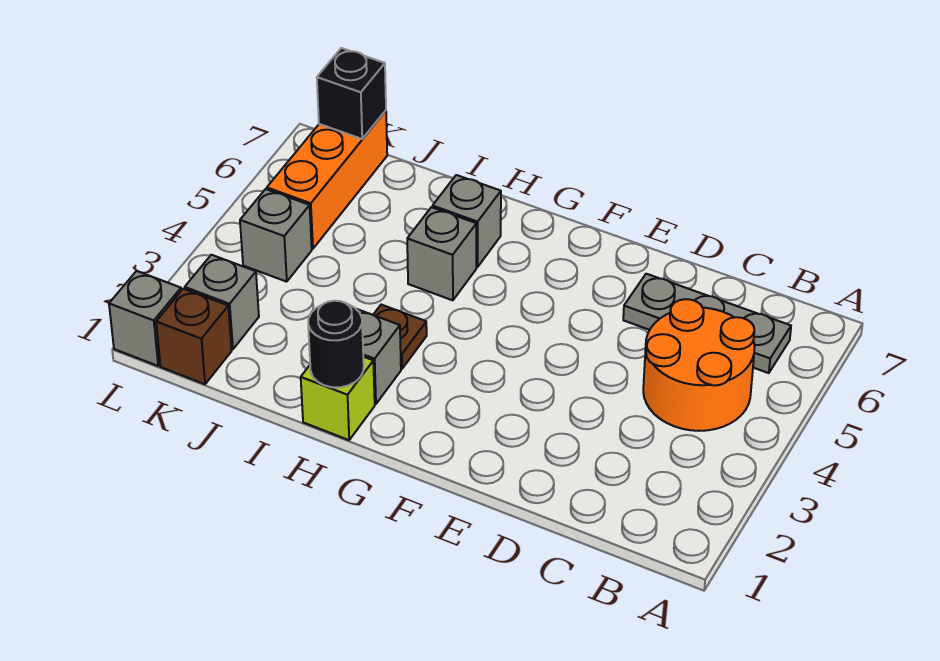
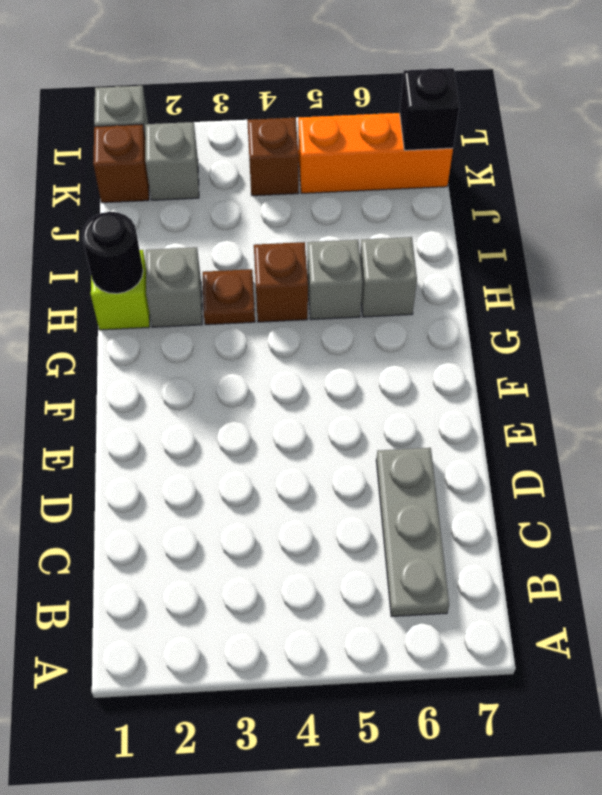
orange round brick B4:C5 level 1 -> none
none -> brown brick H4 level 1
grey brick K4 level 1 -> brown brick K4 level 1

